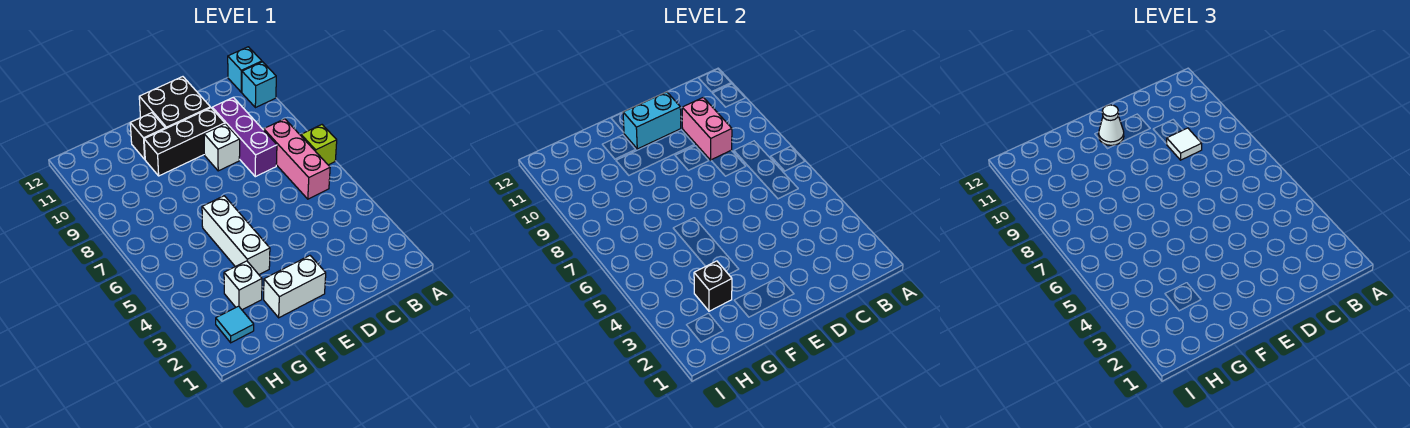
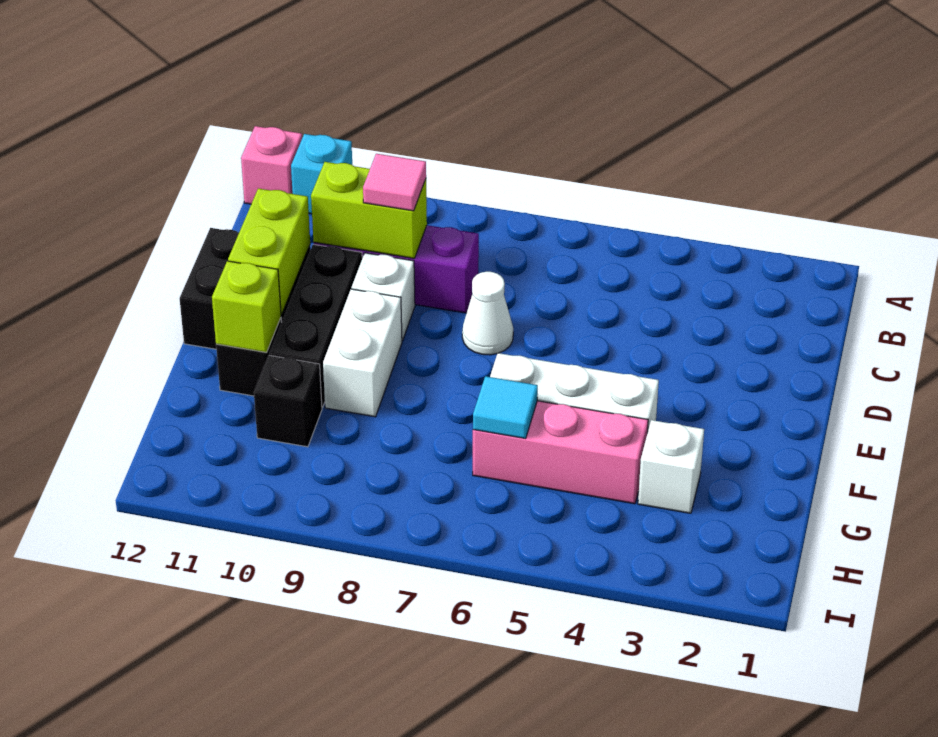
lime brick A7 level 1 -> lime brick F11 level 2
cyan brick A12 level 1 -> pink brick A12 level 1
pink brick B6:B8 level 1 -> pink brick G4:G6 level 1
pink brick C9:C10 level 2 -> lime brick C9:C10 level 2
white tile C9 level 3 -> pink tile C9 level 3
cyan brick D11:E11 level 2 -> lime brick D11:E11 level 2
white brick E2:F2 level 1 -> white brick E9:F9 level 1
white cone E11 level 3 -> white cone D7 level 1
black brick G3 level 2 -> black brick G10 level 1
cyan tile H2 level 1 -> cyan tile G6 level 2

